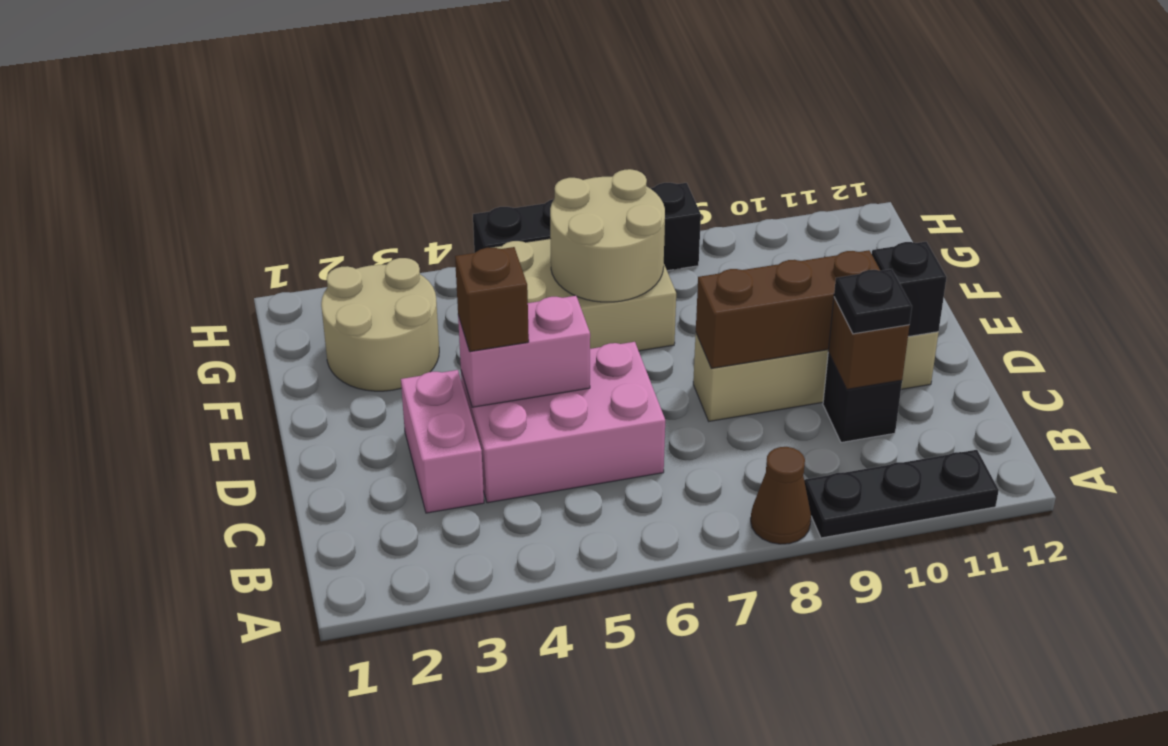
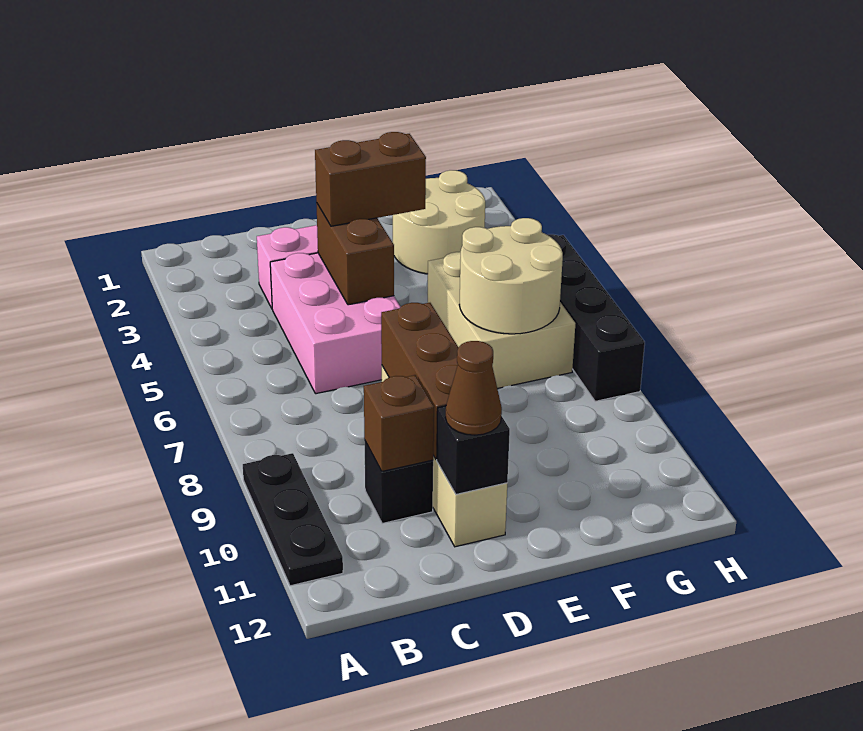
brown cone A8 level 1 -> brown cone D11 level 3
black plate C10 level 3 -> none
pink brick D4:D5 level 2 -> brown brick D4:D5 level 2
brown brick D4 level 3 -> brown brick D4:E4 level 3

